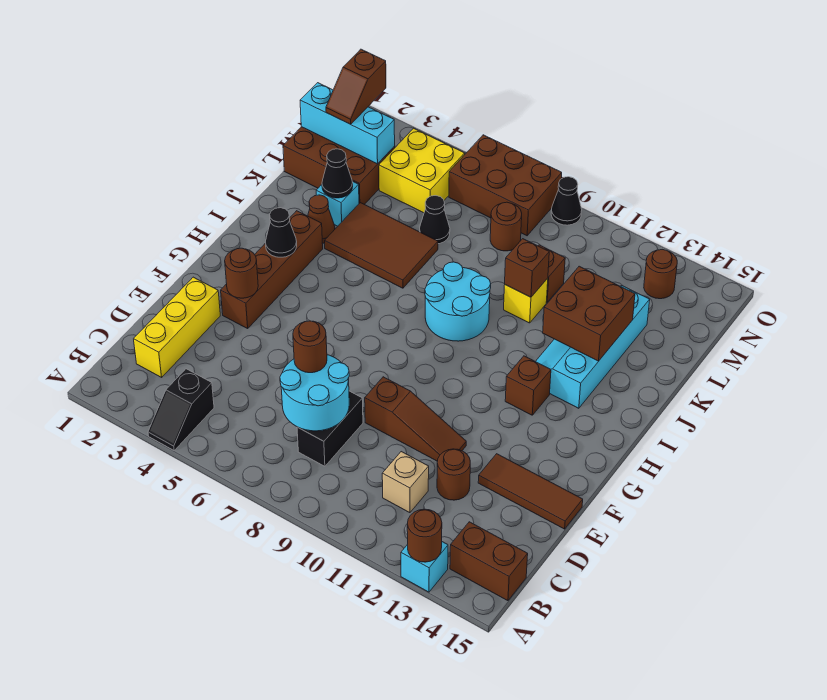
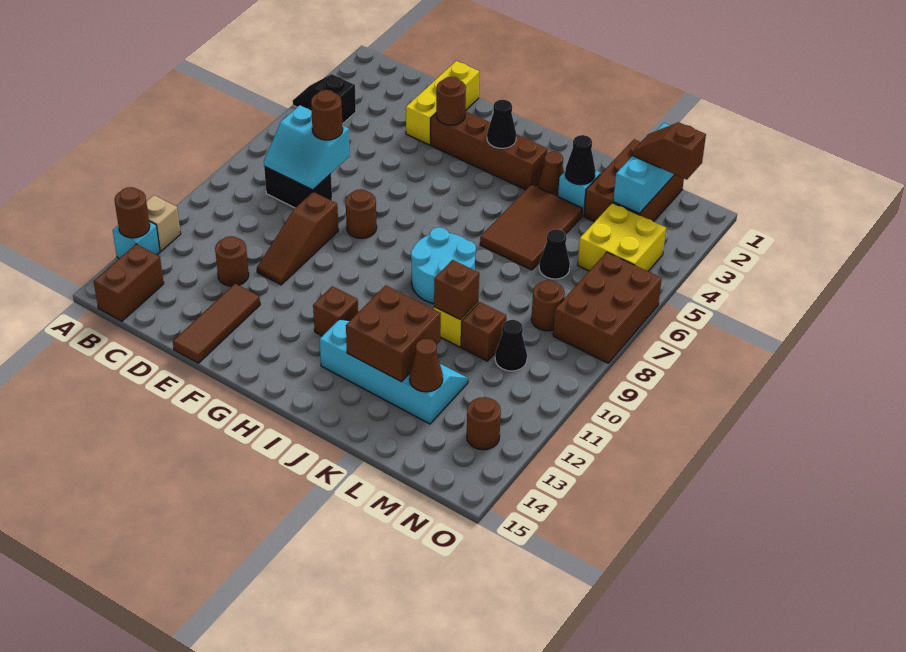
yellow brick C2:E2 level 1 -> yellow brick E1:E3 level 1
cyan round brick C7:D8 level 2 -> cyan slope C7:D8 level 2 top 7
tan brick C11 level 1 -> tan brick A12 level 1
none -> brown round brick F8 level 1
none -> brown cone L13 level 2
black cone O9 level 1 -> black cone M10 level 1

